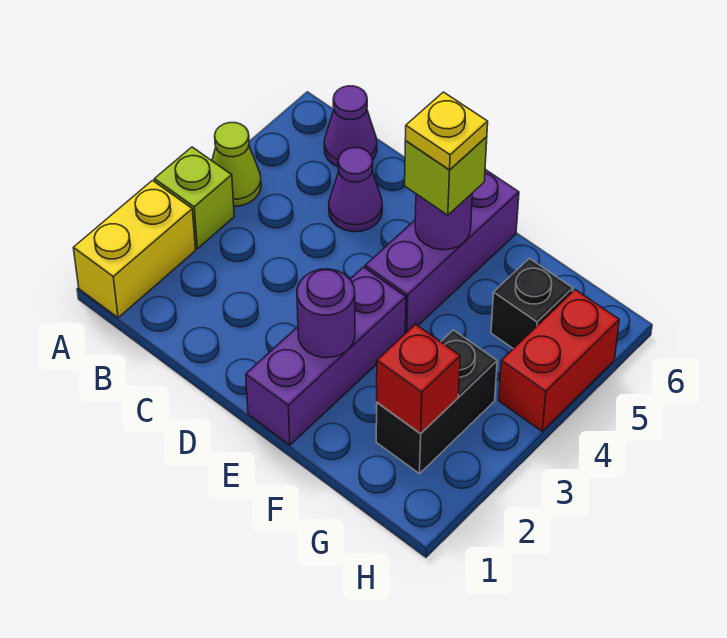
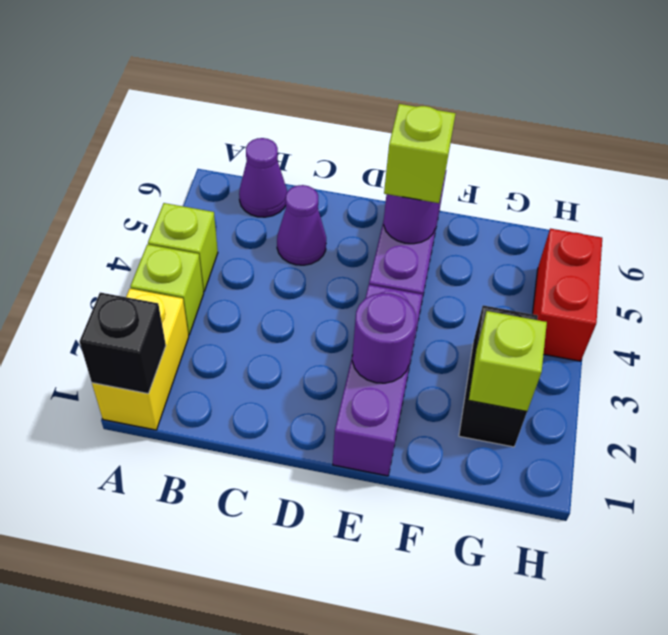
lime cone A4 level 1 -> lime brick A4 level 1
yellow plate E5 level 4 -> none
red brick G2 level 2 -> lime brick G2 level 2
black brick G5 level 1 -> black brick A1 level 2

